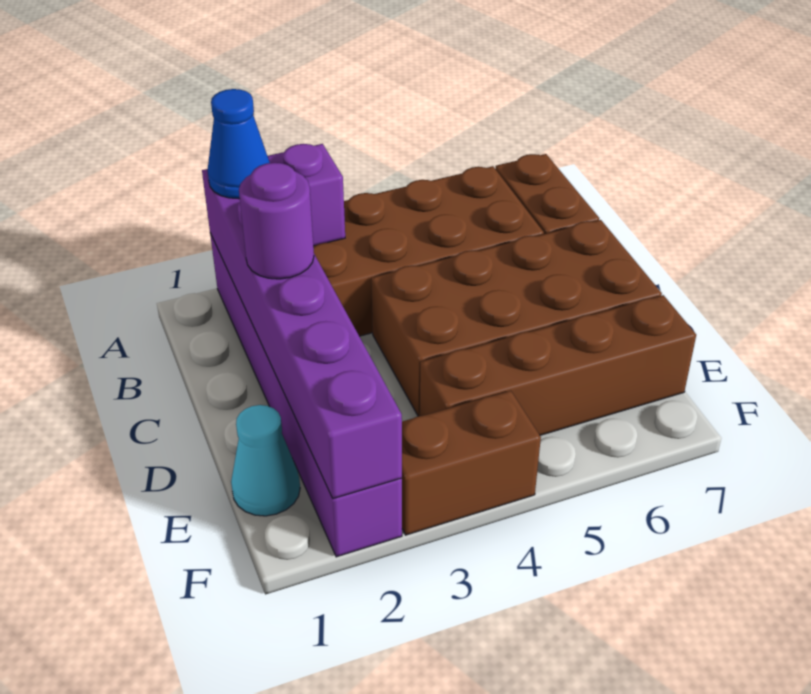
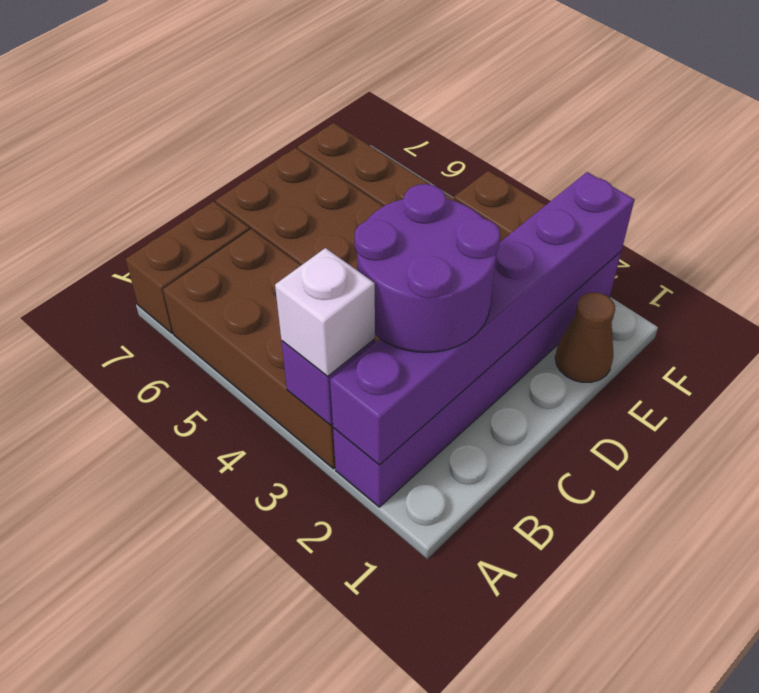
blue cone A2 level 3 -> none
none -> white brick A3 level 3
purple round brick C2 level 3 -> purple round brick B2:C3 level 3
cyan cone E1 level 1 -> brown cone E1 level 1

